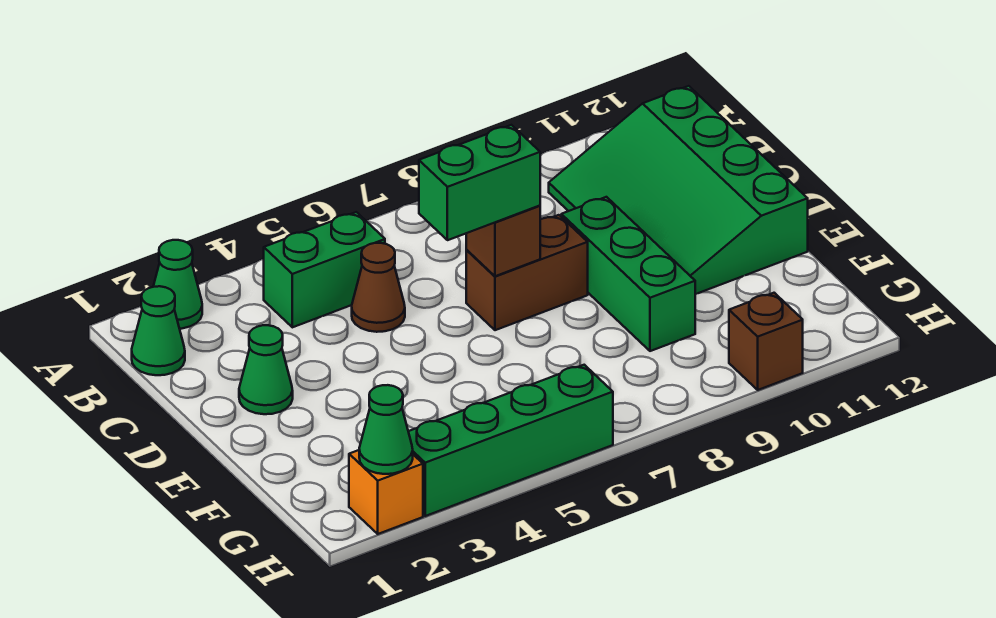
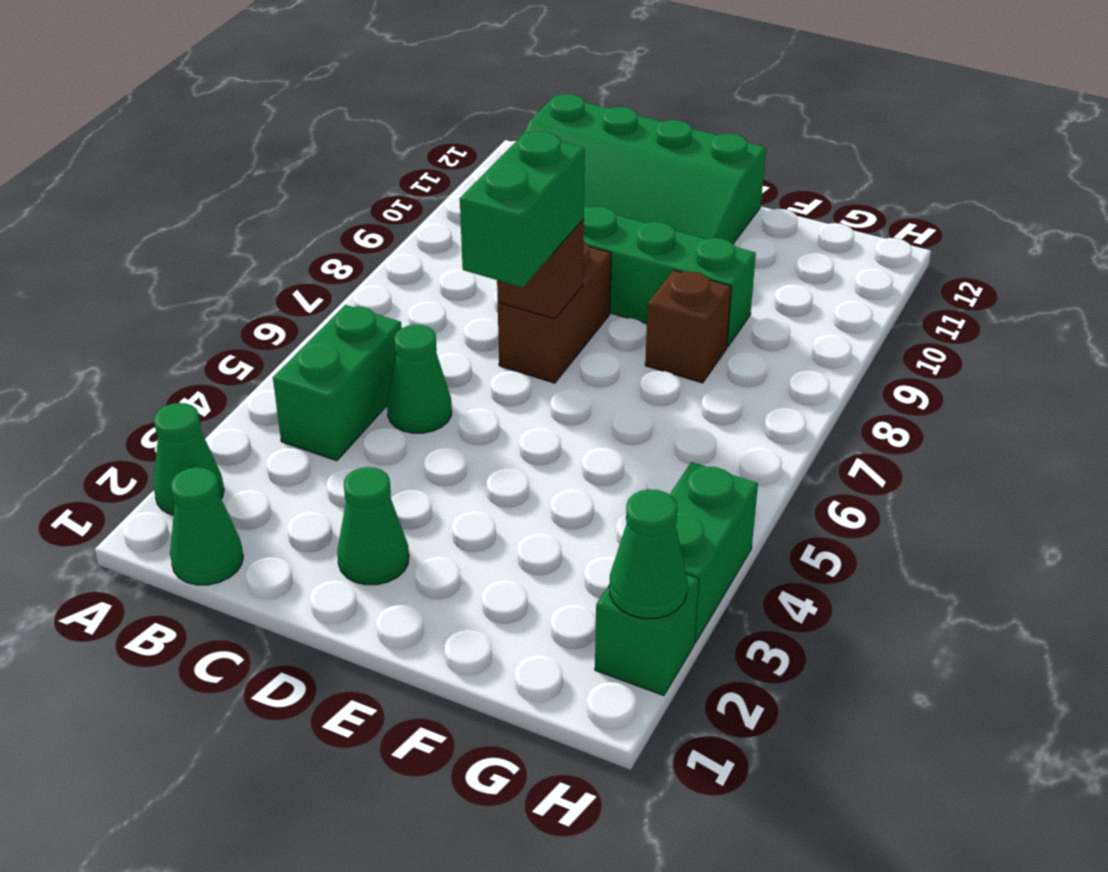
brown cone C5 level 1 -> green cone C5 level 1
orange brick H2 level 1 -> green brick H2 level 1
green brick H3:H6 level 1 -> green brick H3:H4 level 1
brown brick H10 level 1 -> brown brick F8 level 1

